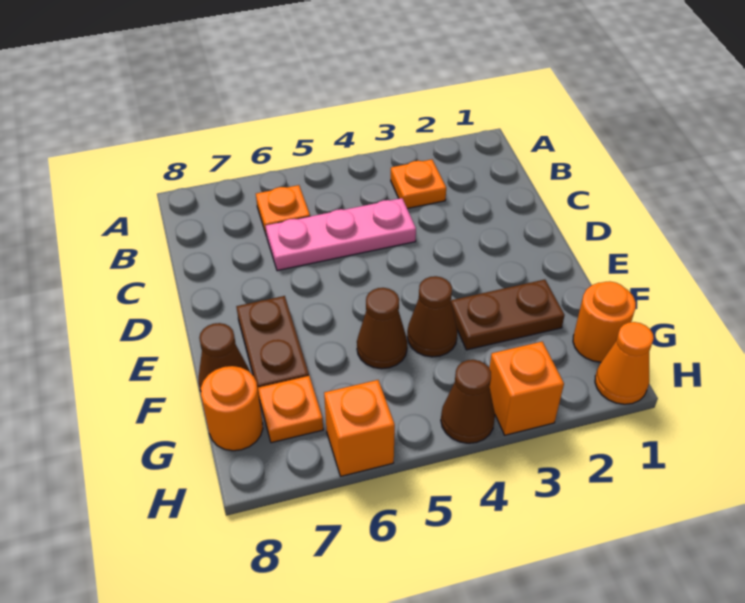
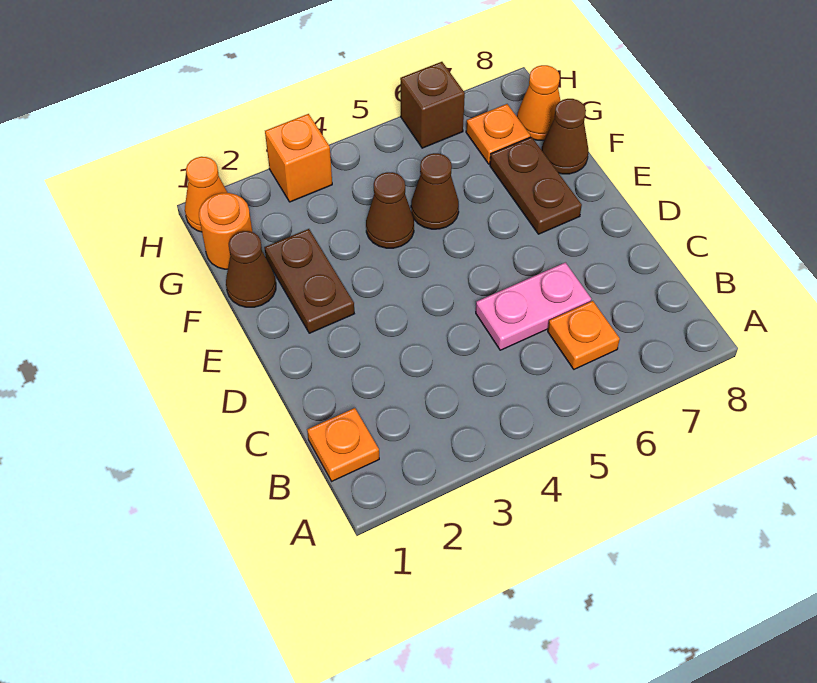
orange plate B3 level 1 -> orange plate B1 level 1
pink plate C4:C6 level 1 -> pink plate C5:C6 level 1
brown plate F2:F3 level 1 -> brown plate E2:F2 level 1
orange round brick G8 level 1 -> orange cone G8 level 1
brown cone H4 level 1 -> brown cone F1 level 1
orange brick H6 level 1 -> brown brick H6 level 1

